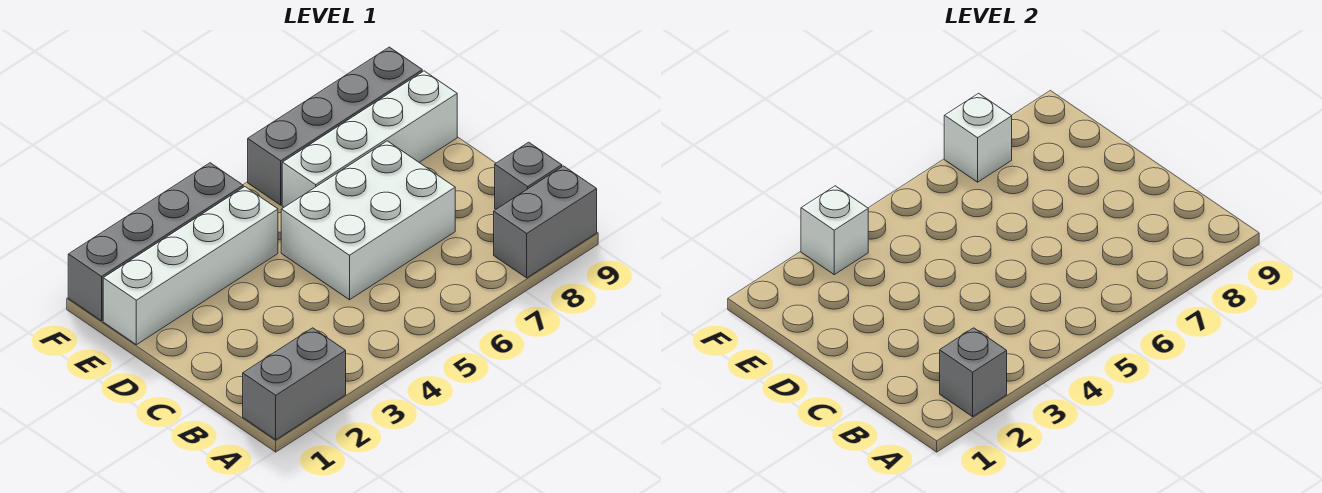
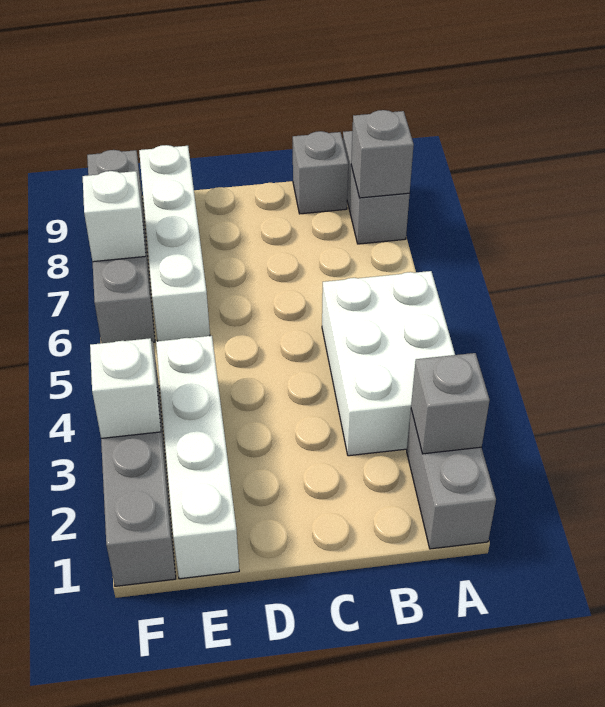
none -> grey brick A8 level 2
white brick C5:D7 level 1 -> white brick A3:B5 level 1

